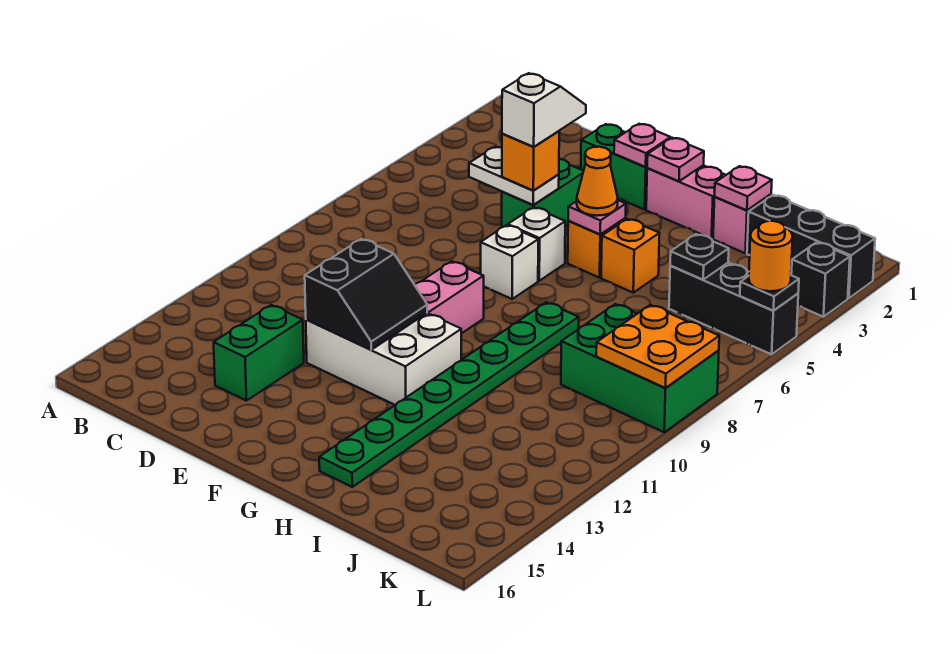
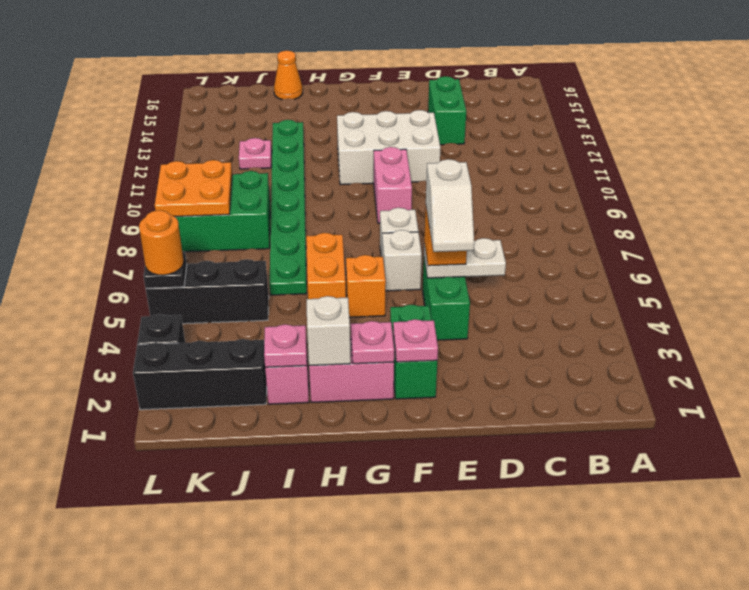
green brick E2:F2 level 1 -> green brick F2:F3 level 1
black slope E11:F12 level 2 top E -> none
pink plate G5 level 2 -> pink plate J12 level 1
orange cone G5 level 3 -> orange cone I16 level 1
none -> white brick H2 level 2
orange brick H5 level 1 -> orange brick H5:H6 level 1
green plate H8:H15 level 1 -> green plate I6:I13 level 1
black plate J5 level 2 -> none

